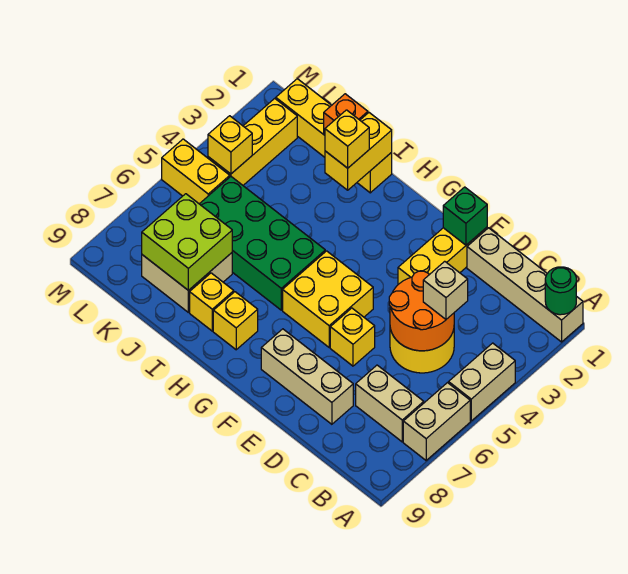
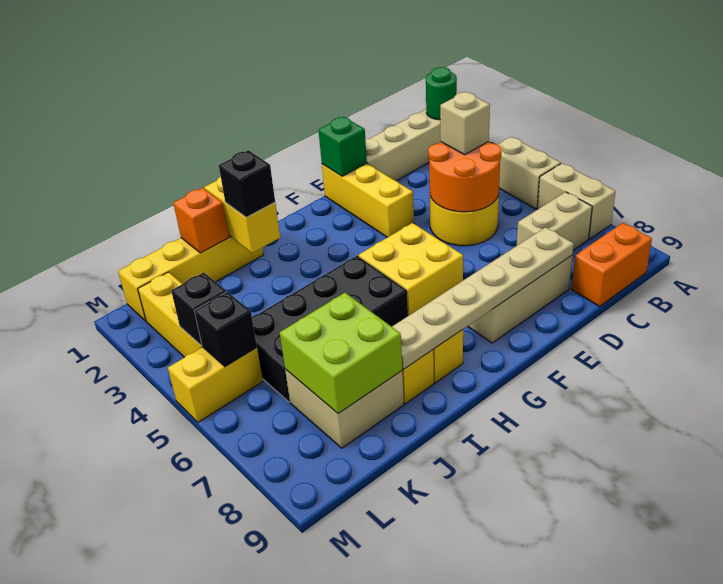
none -> orange brick B9:C9 level 1
none -> tan plate D8:I8 level 2
yellow brick E6 level 1 -> none
green brick H5:K6 level 1 -> black brick H5:K6 level 1
yellow brick I2 level 3 -> black brick I2 level 3
yellow brick L4 level 2 -> black brick L4 level 2
none -> black brick L5 level 2

